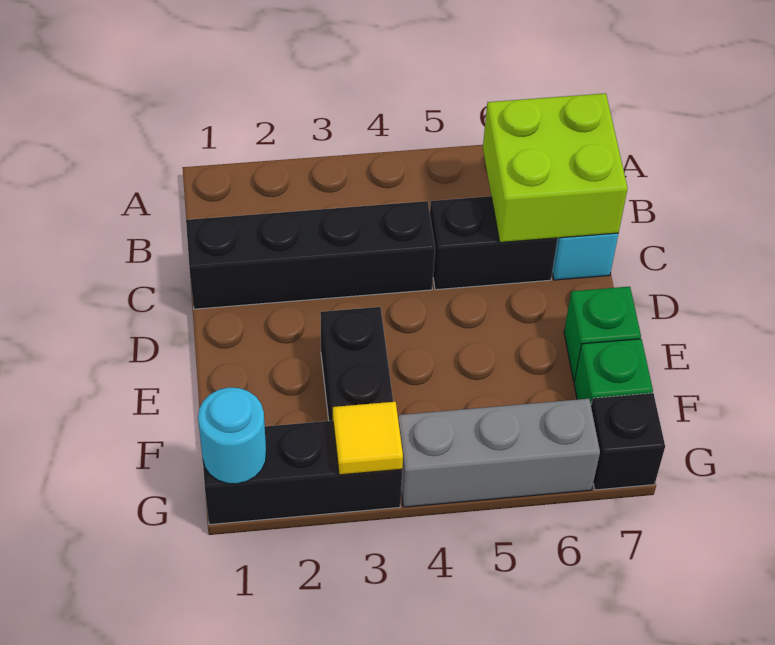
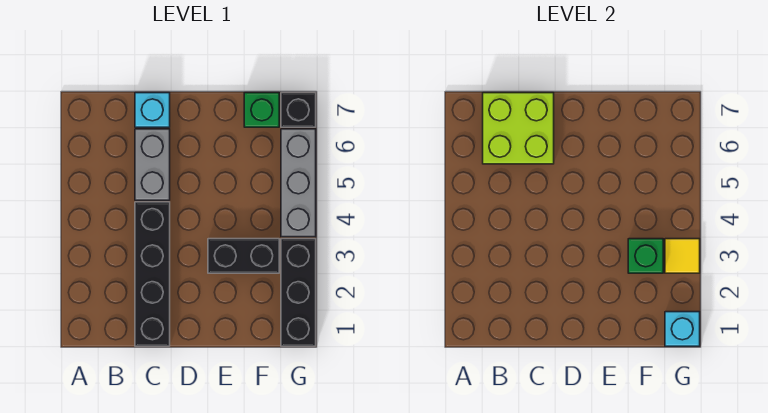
black brick C5:C6 level 1 -> grey brick C5:C6 level 1
green brick E7 level 1 -> green brick F3 level 2
cyan round brick G1 level 2 -> cyan brick G1 level 2

